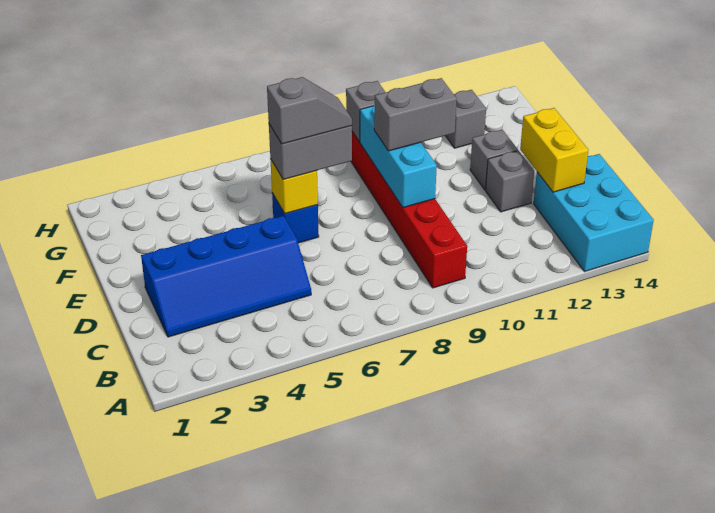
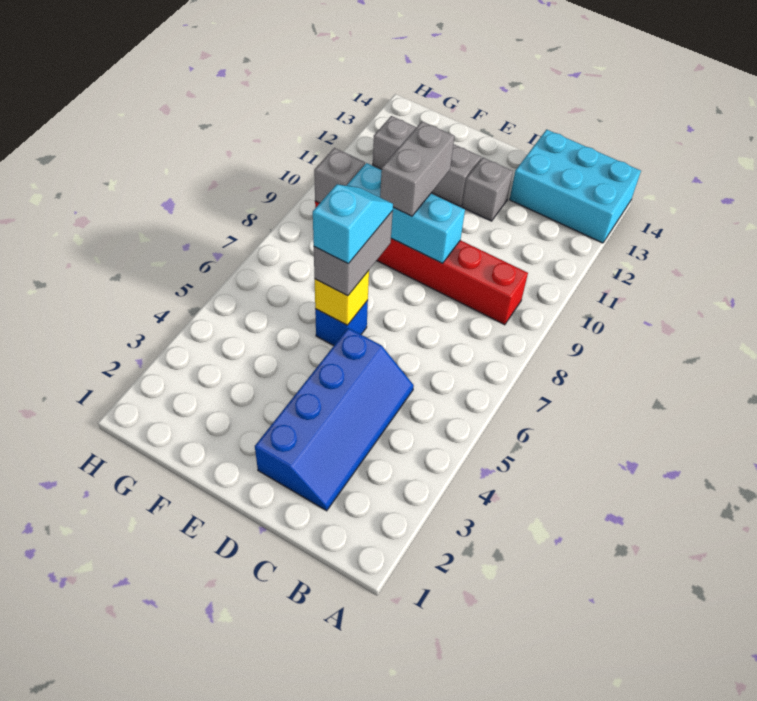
yellow brick C13:D13 level 2 -> none
grey slope E6:E7 level 4 top 6 -> cyan slope E6:E7 level 4 top 6

